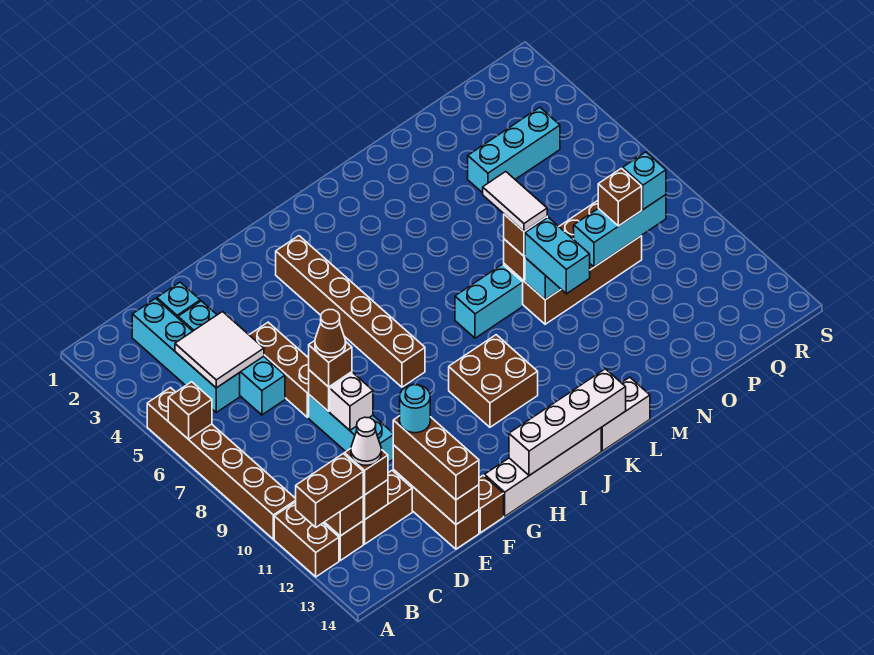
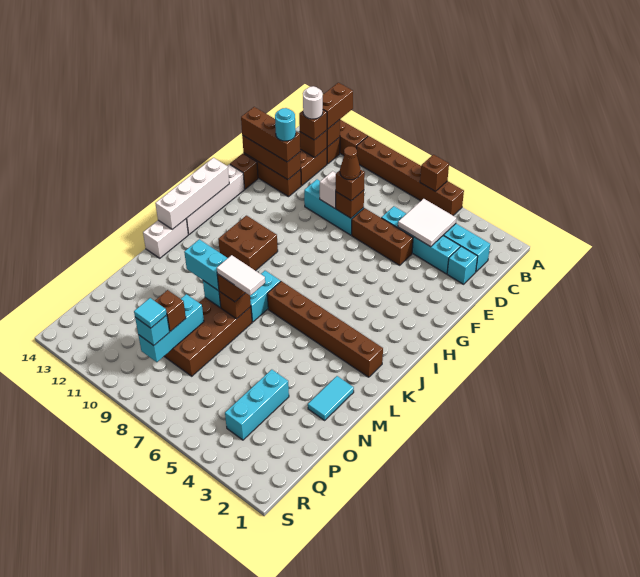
white cone C12 level 4 -> white round brick C12 level 4
brown brick H3:H8 level 1 -> brown brick K2:K7 level 1
none -> cyan tile M2:N2 level 1
none -> cyan tile Q9 level 4

